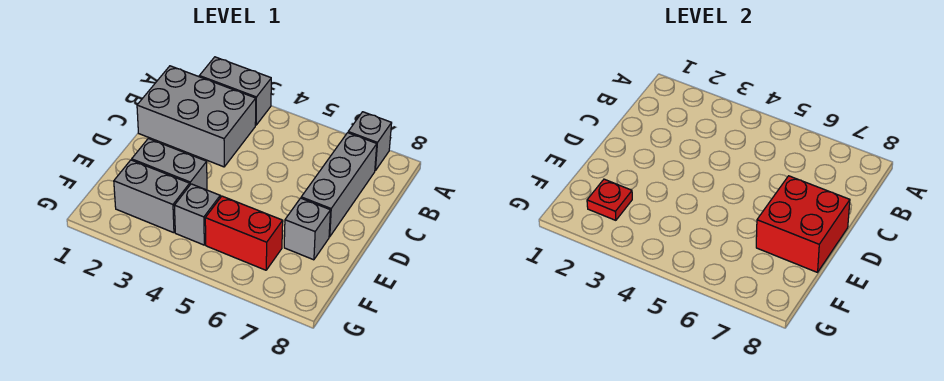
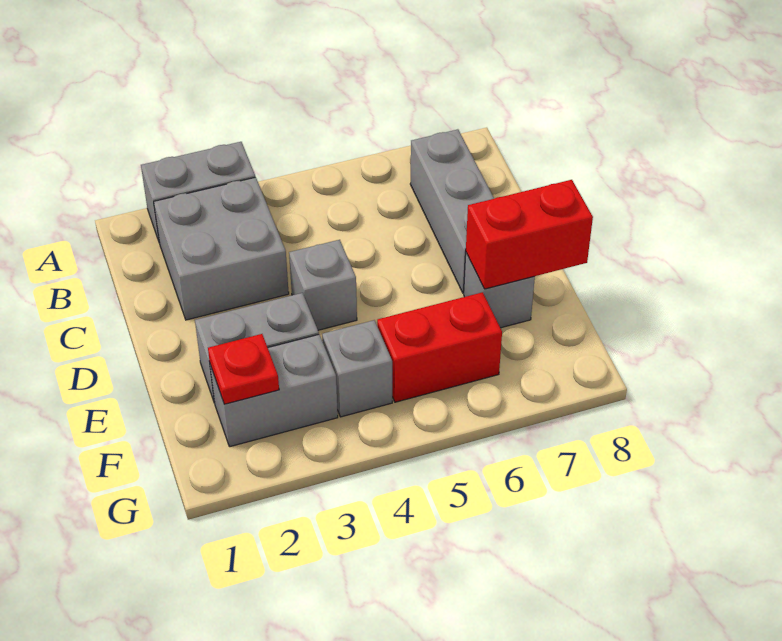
grey brick A7 level 1 -> grey brick D4 level 1
grey brick B1:C3 level 1 -> grey brick B2:C3 level 1
red brick D7:E8 level 2 -> red brick E7:E8 level 2

